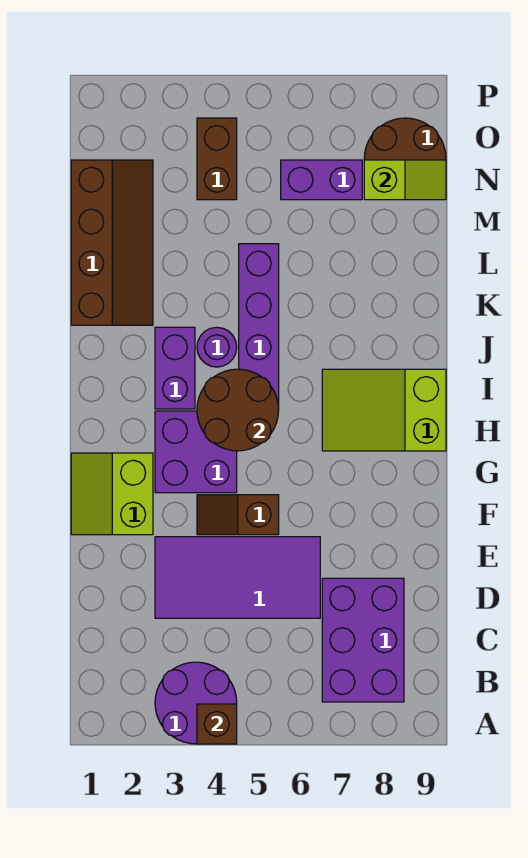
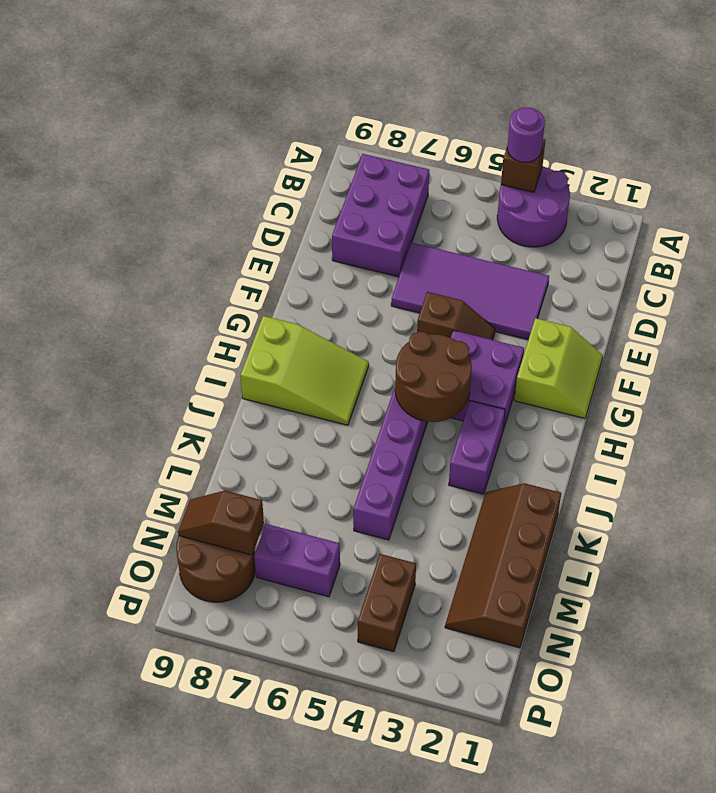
purple round brick J4 level 1 -> purple round brick A4 level 3
lime slope N8:N9 level 2 top 8 -> brown slope N8:N9 level 2 top 8

